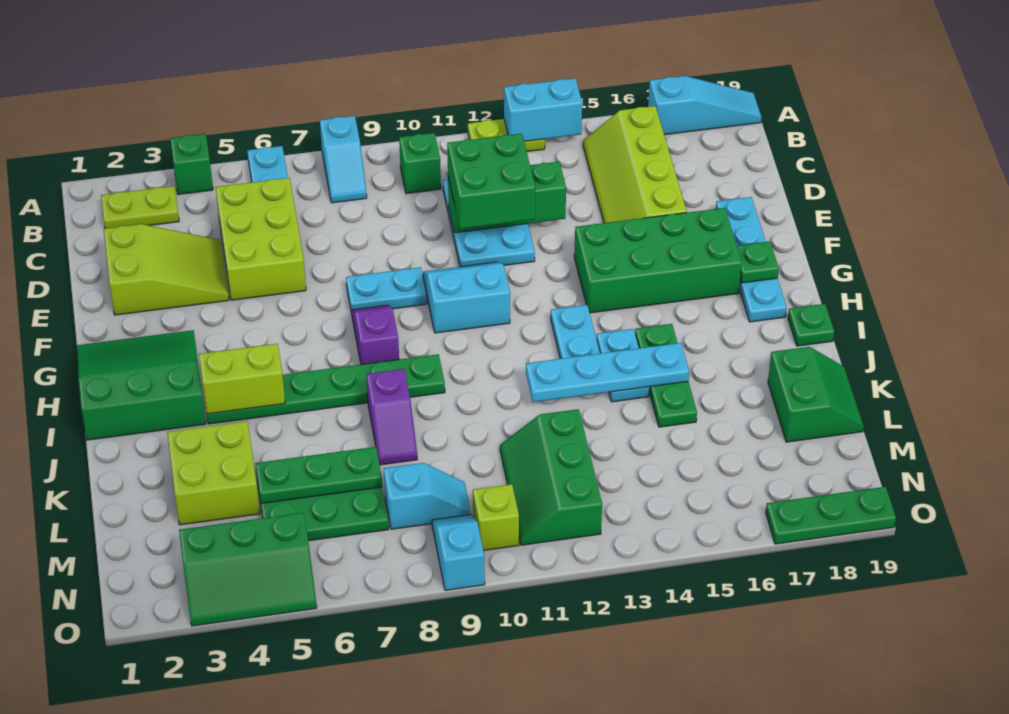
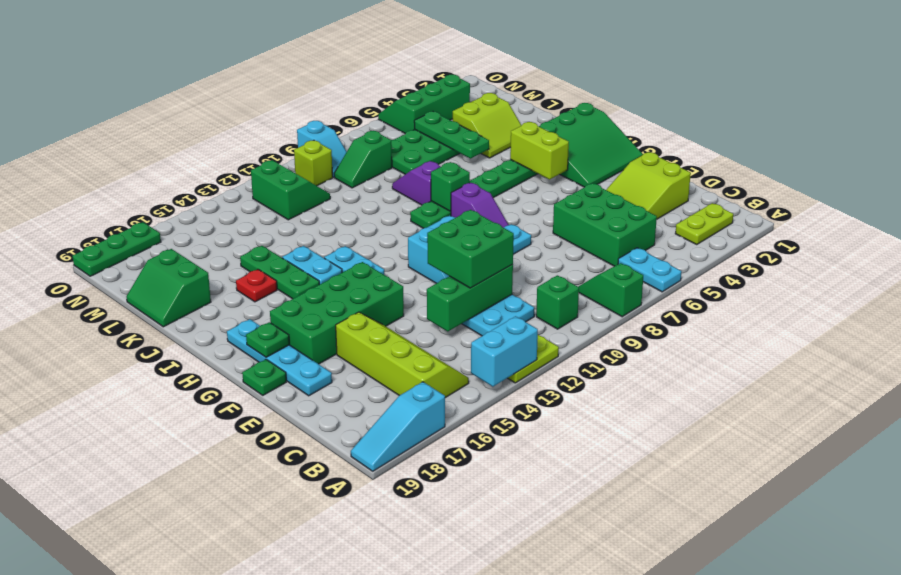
green brick A4 level 1 -> green brick I8 level 2
cyan slope A8:B8 level 1 top A -> green slope A8:B8 level 1 top A
lime brick C5:E6 level 1 -> green brick C5:E6 level 1
lime brick I4:I5 level 2 -> lime brick H4:I4 level 2
green plate I19 level 1 -> green plate F19 level 1
cyan plate J12:J15 level 2 -> none
none -> red plate J16 level 1
lime brick K3:L4 level 1 -> lime slope K3:L4 level 1 top L
green plate L5:L7 level 2 -> green plate K5:M5 level 2
green slope L11:N12 level 1 top 12 -> green slope M11:N12 level 1 top 12
cyan slope M8:M9 level 1 top 8 -> green slope M8:M9 level 1 top 8

